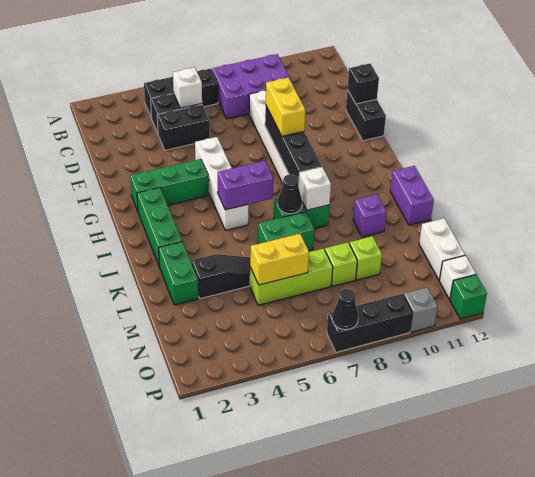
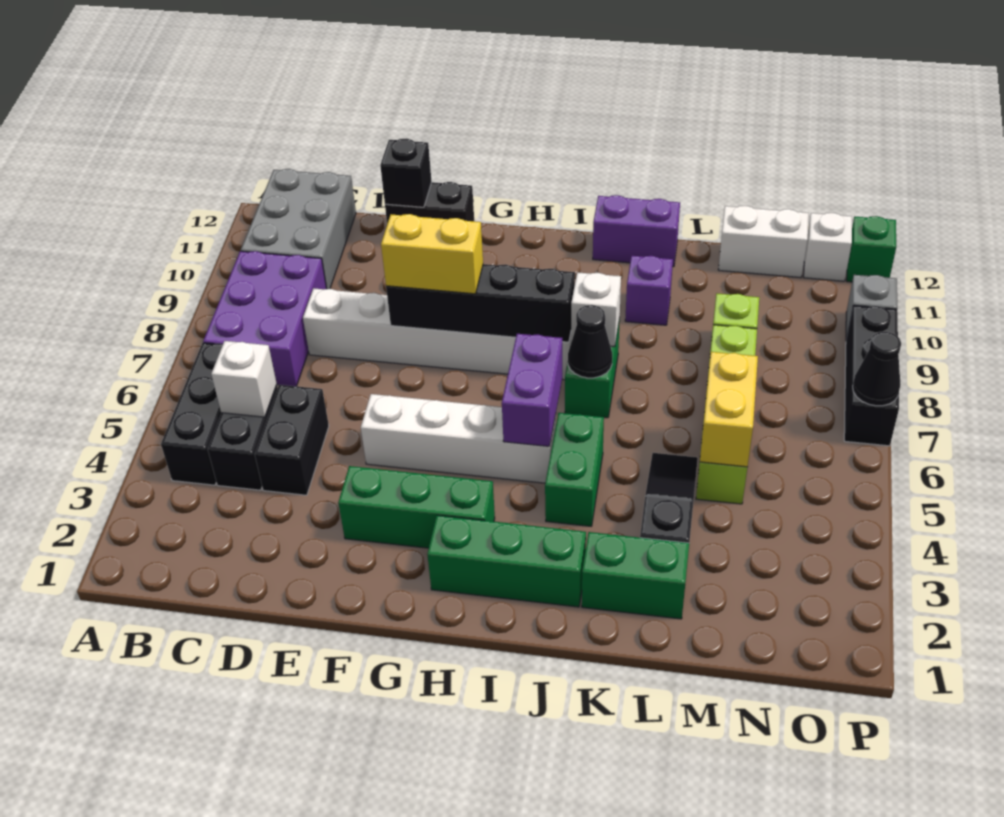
none -> grey brick B10:C12 level 1
green brick G2:G4 level 1 -> green brick F3:H3 level 1
green brick K6:K7 level 1 -> green brick J4:J5 level 1

